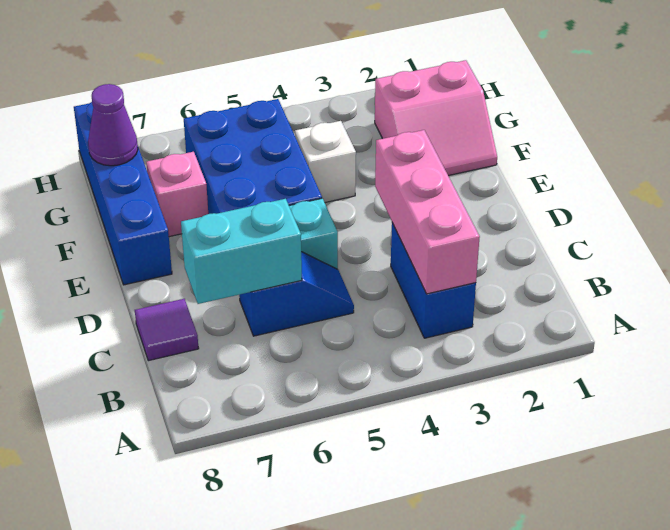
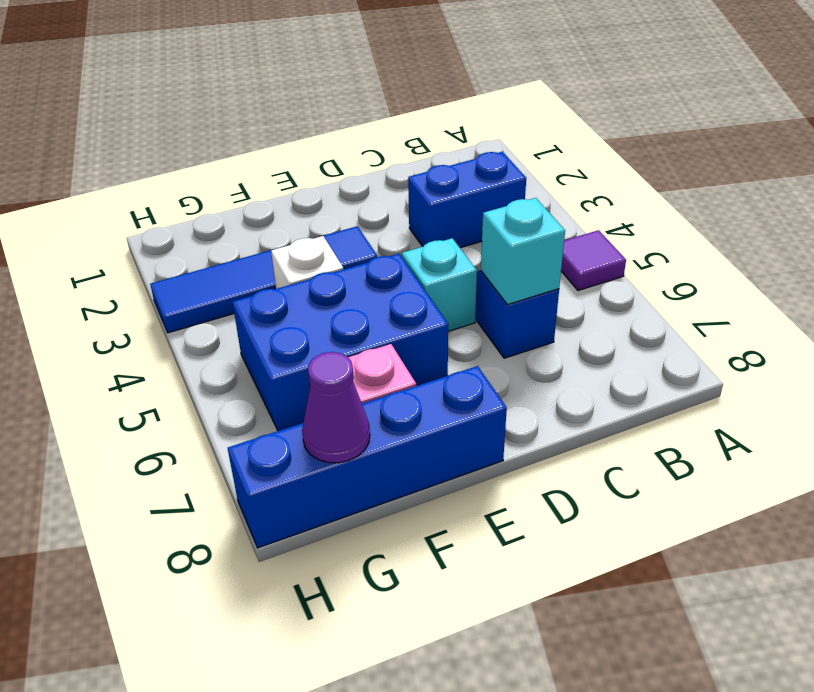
pink brick B3:D3 level 2 -> none
cyan brick C6:C7 level 2 -> cyan brick C6 level 2
purple tile C8 level 1 -> purple tile A5 level 1
none -> blue tile E3:H3 level 1
pink slope F1:G2 level 1 top G -> none

